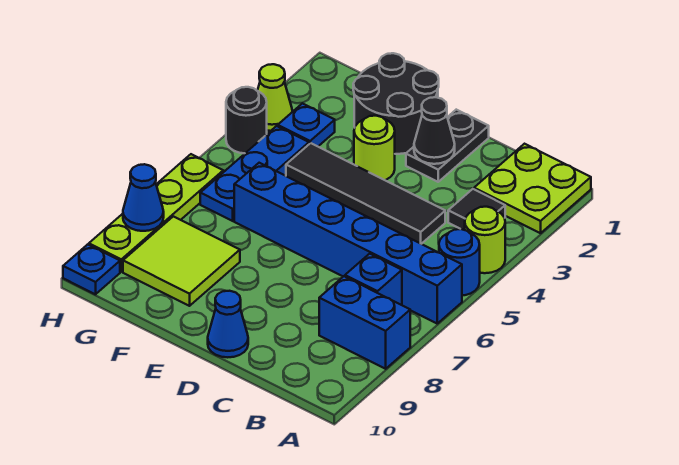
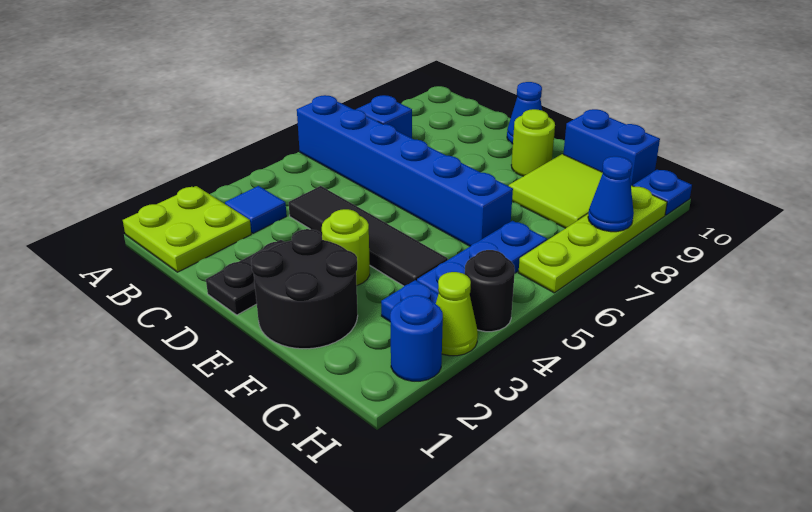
lime round brick A4 level 1 -> lime round brick E9 level 1
blue round brick A5 level 1 -> blue round brick H2 level 1
blue brick A8:B8 level 1 -> blue brick F10:G10 level 1
black tile B3 level 1 -> blue tile B3 level 1
black cone D2 level 2 -> none

